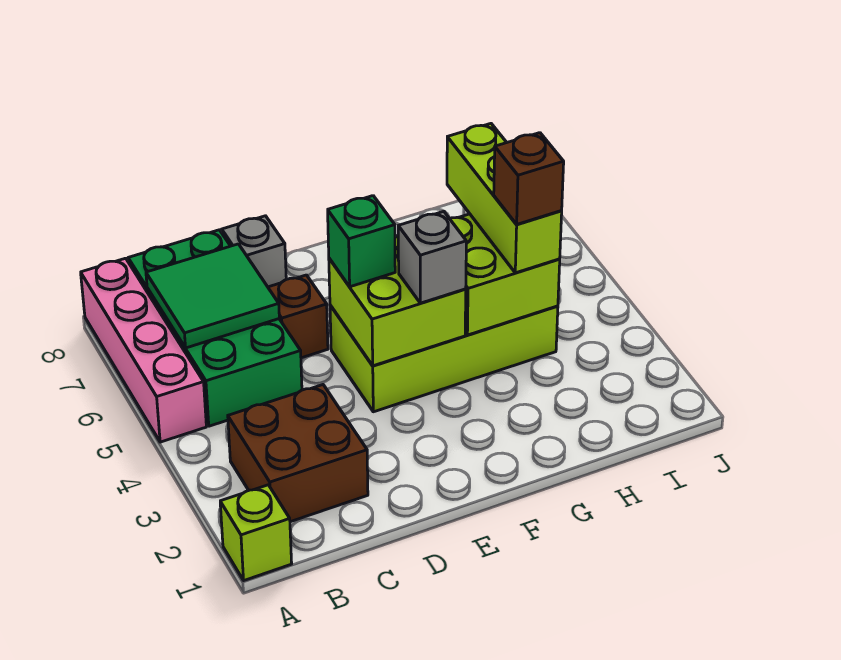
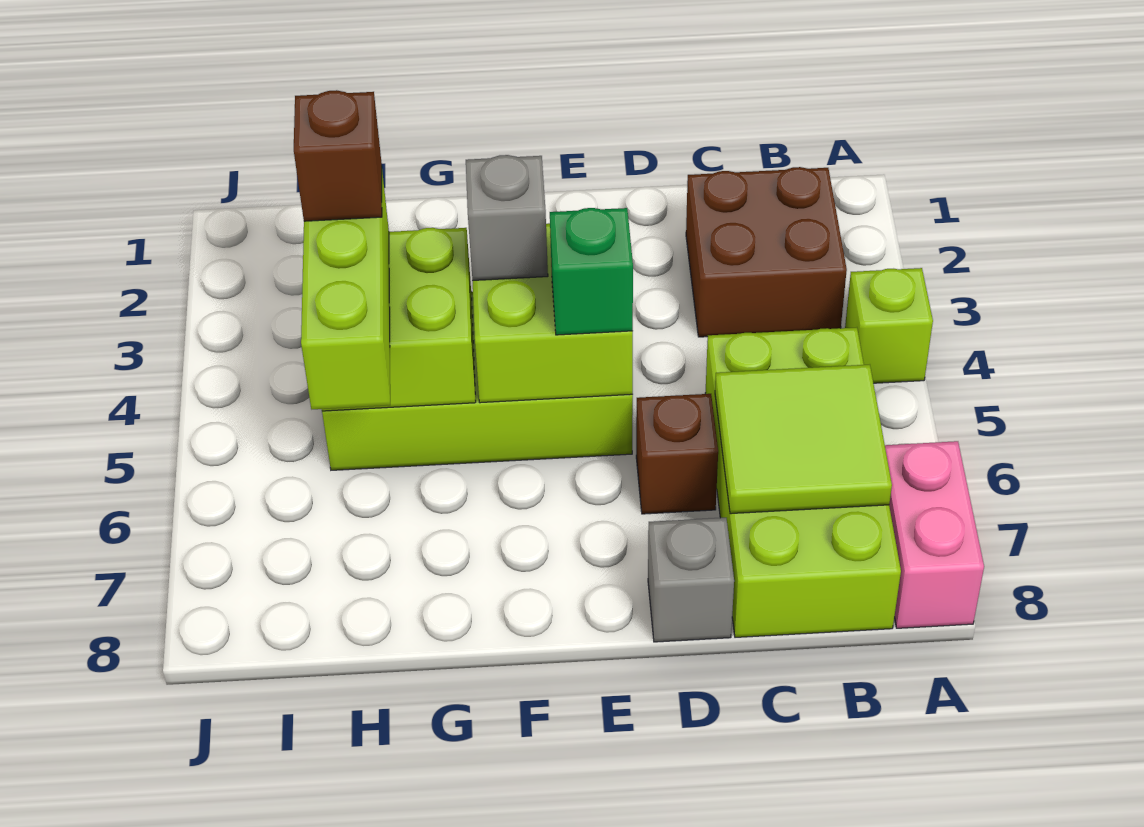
lime brick A1 level 1 -> lime brick A4 level 1
pink brick A5:A8 level 1 -> pink brick A7:A8 level 1
green brick B5:C8 level 1 -> lime brick B5:C8 level 1
green tile B6:C7 level 2 -> lime tile B6:C7 level 2

